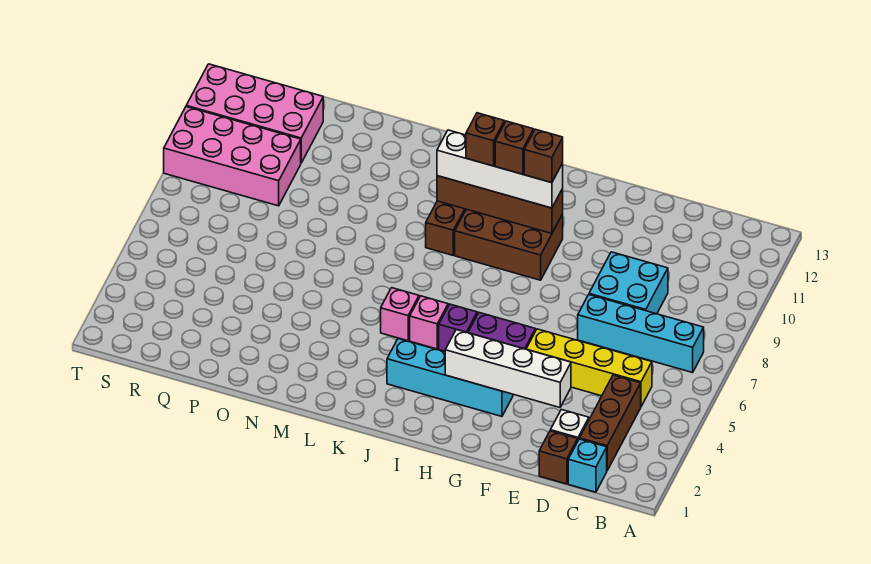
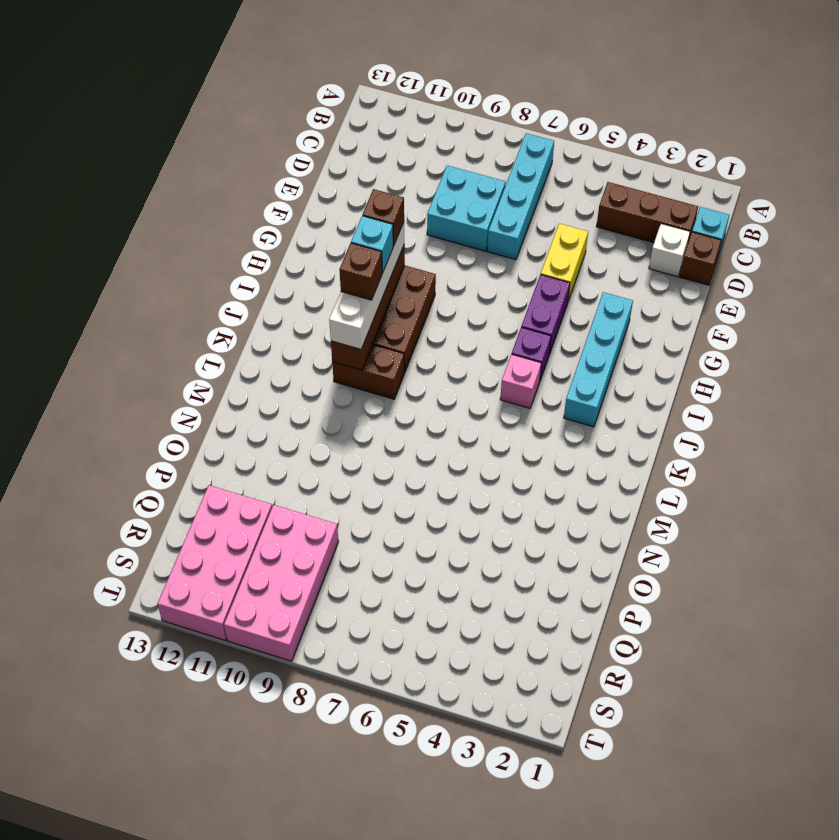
yellow brick C5:F5 level 1 -> yellow brick E5:F5 level 1
white brick E3:H3 level 2 -> none
brown brick I10 level 4 -> cyan brick I10 level 4
pink brick K5 level 1 -> none

